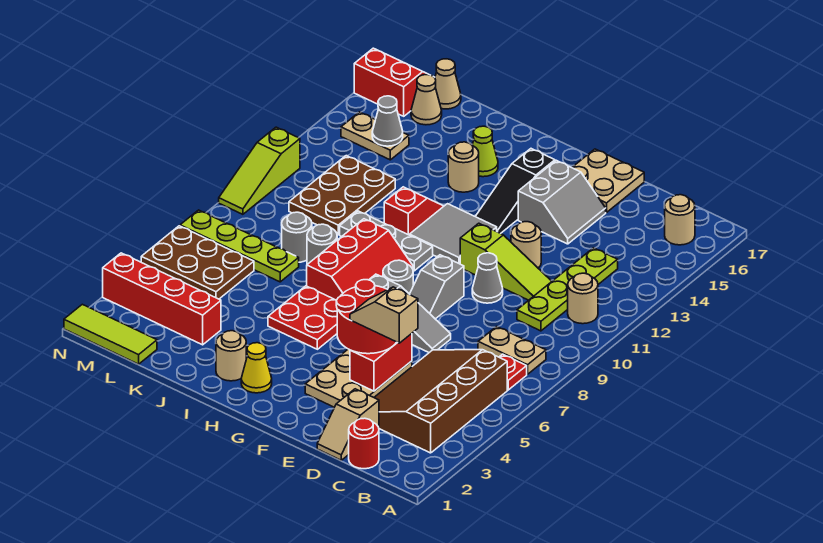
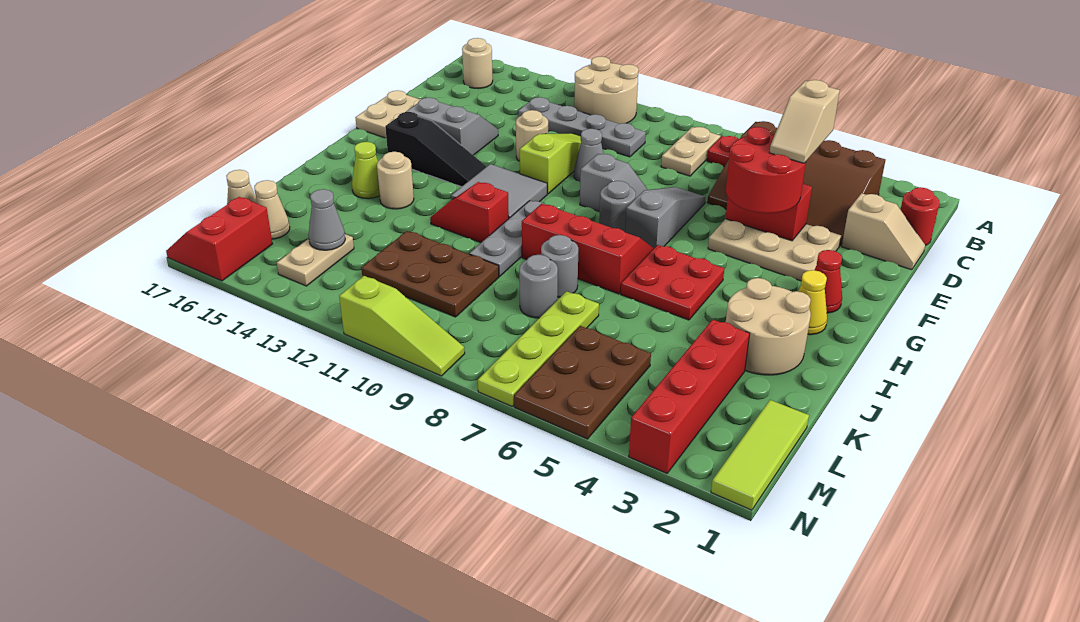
tan round brick B11 level 1 -> tan round brick A11:B12 level 1
lime plate C10:C13 level 1 -> grey plate C10:C13 level 1
none -> red cone G2 level 1
tan round brick I2 level 1 -> tan round brick I2:J3 level 1

